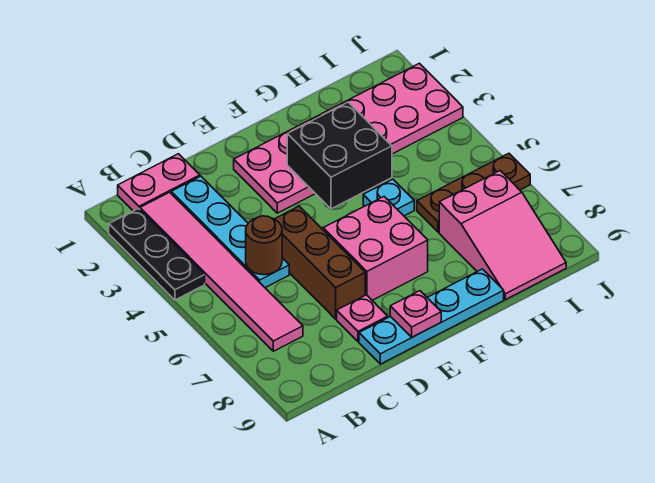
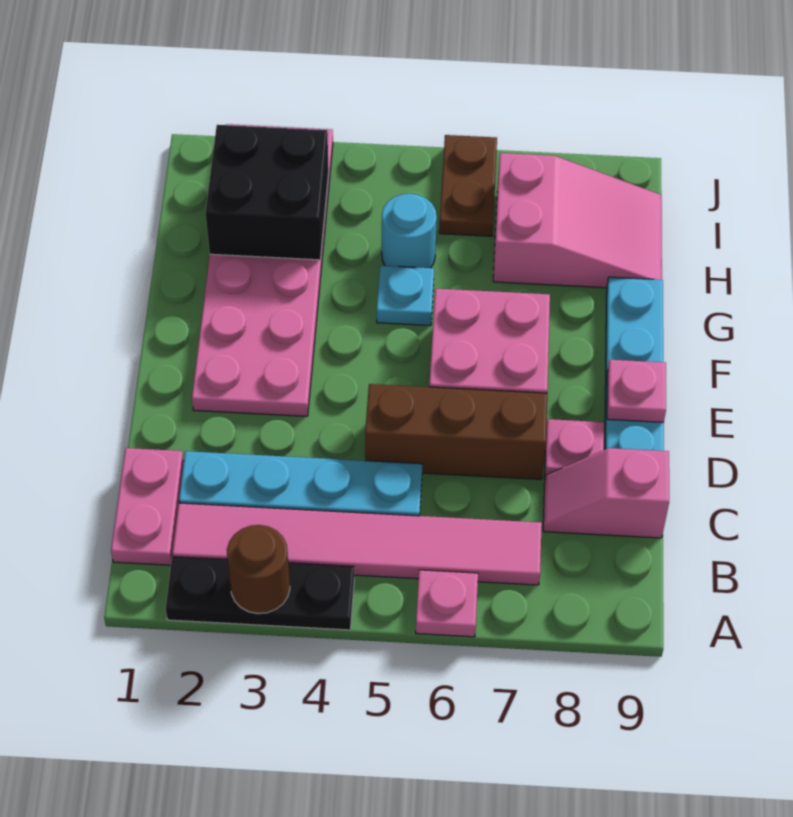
none -> pink plate A6 level 1
brown round brick C5 level 2 -> brown round brick A3 level 2
none -> pink slope C8:C9 level 1 top 9
black brick F3:G4 level 2 -> black brick H2:I3 level 2
none -> cyan round brick H5 level 1
brown plate H6:J6 level 1 -> brown plate I6:J6 level 1

